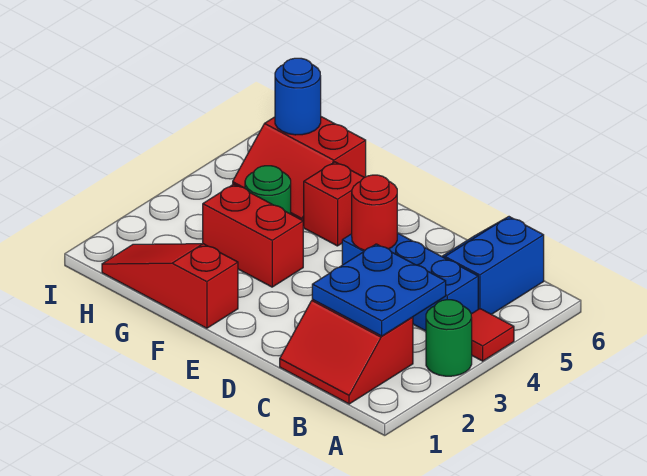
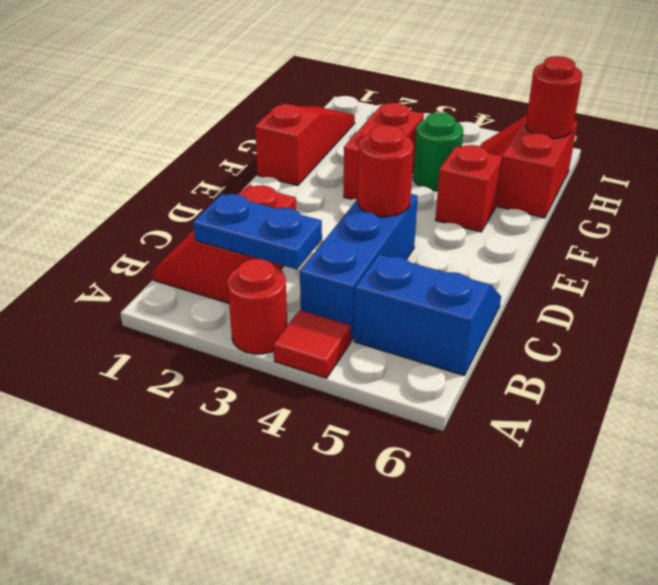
green round brick A3 level 1 -> red round brick A3 level 1
blue plate B2:C3 level 2 -> blue plate B2:B3 level 2
blue round brick H6 level 2 -> red round brick H6 level 2

